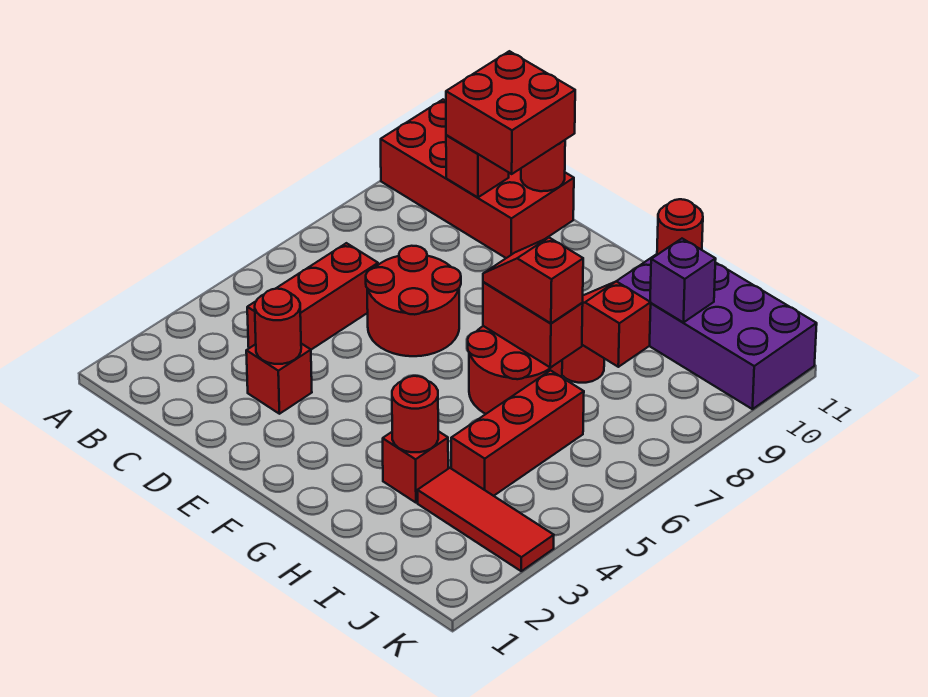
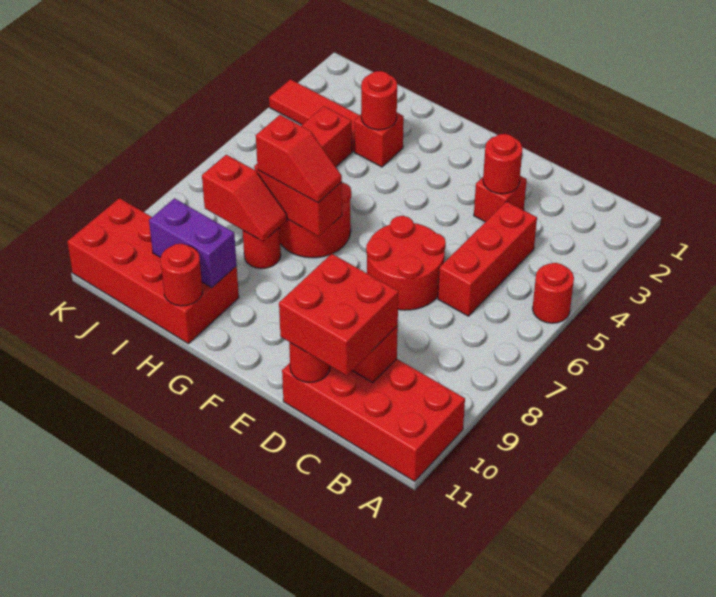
none -> red round brick A5 level 1
purple brick H10:K11 level 1 -> red brick H10:K11 level 1
purple brick I10 level 2 -> purple brick H10:I10 level 2

